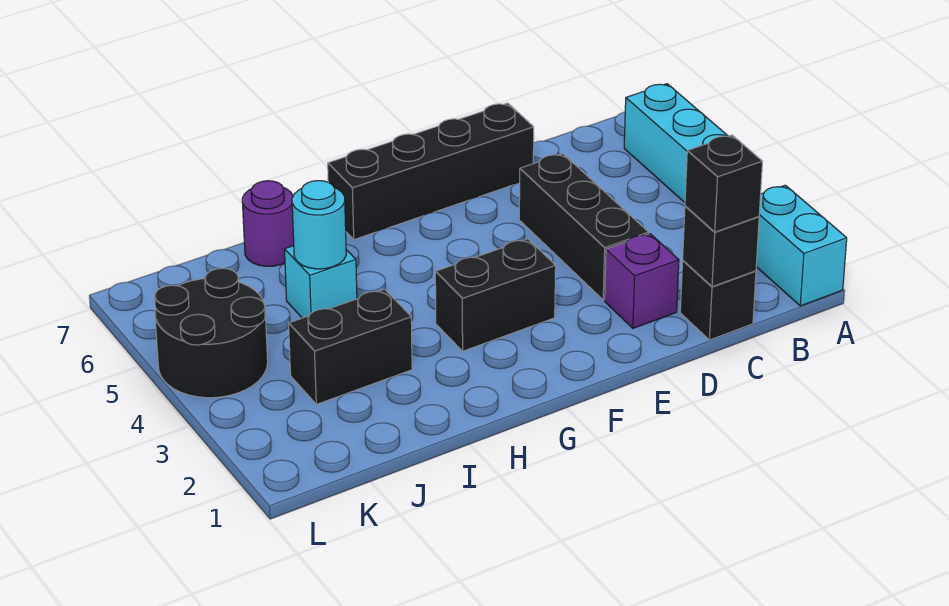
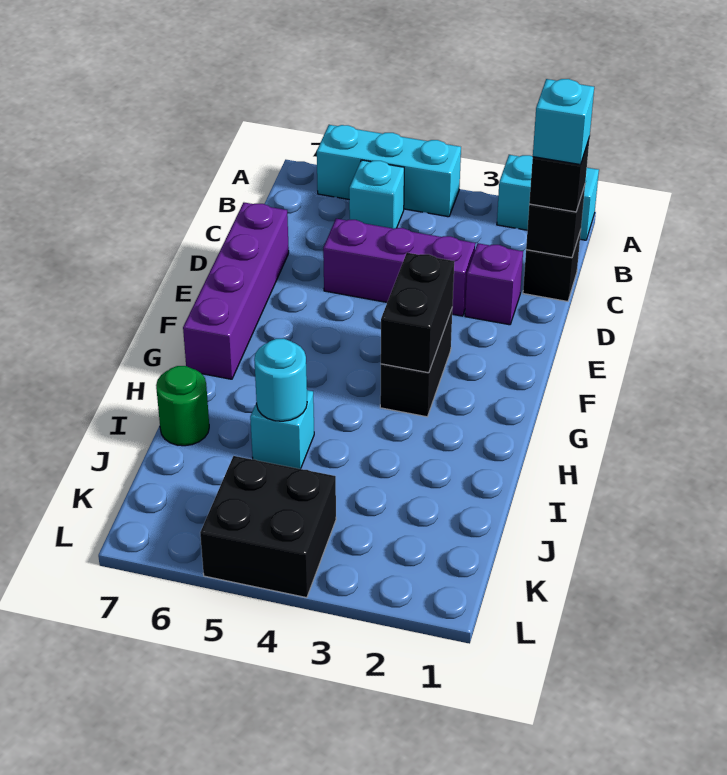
none -> cyan brick B5 level 1
none -> cyan brick C1 level 4
black brick D3:D5 level 1 -> purple brick D3:D5 level 1
black brick D7:G7 level 1 -> purple brick D7:G7 level 1
black brick I3:J3 level 1 -> black brick F3:G3 level 2
purple round brick I7 level 1 -> green round brick I7 level 1
black round brick K4:L5 level 1 -> black brick K4:L5 level 1

